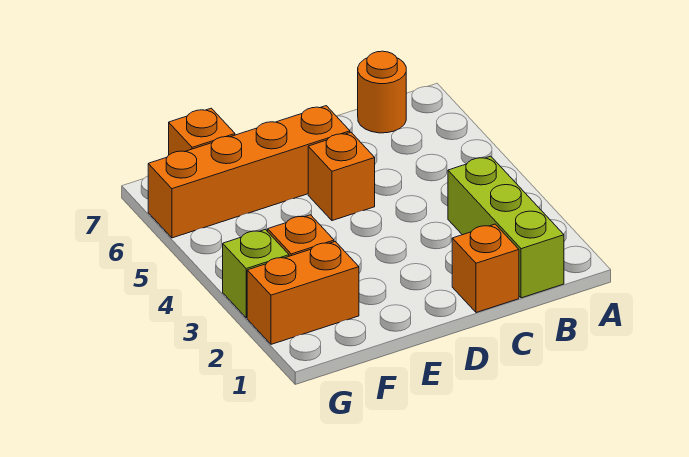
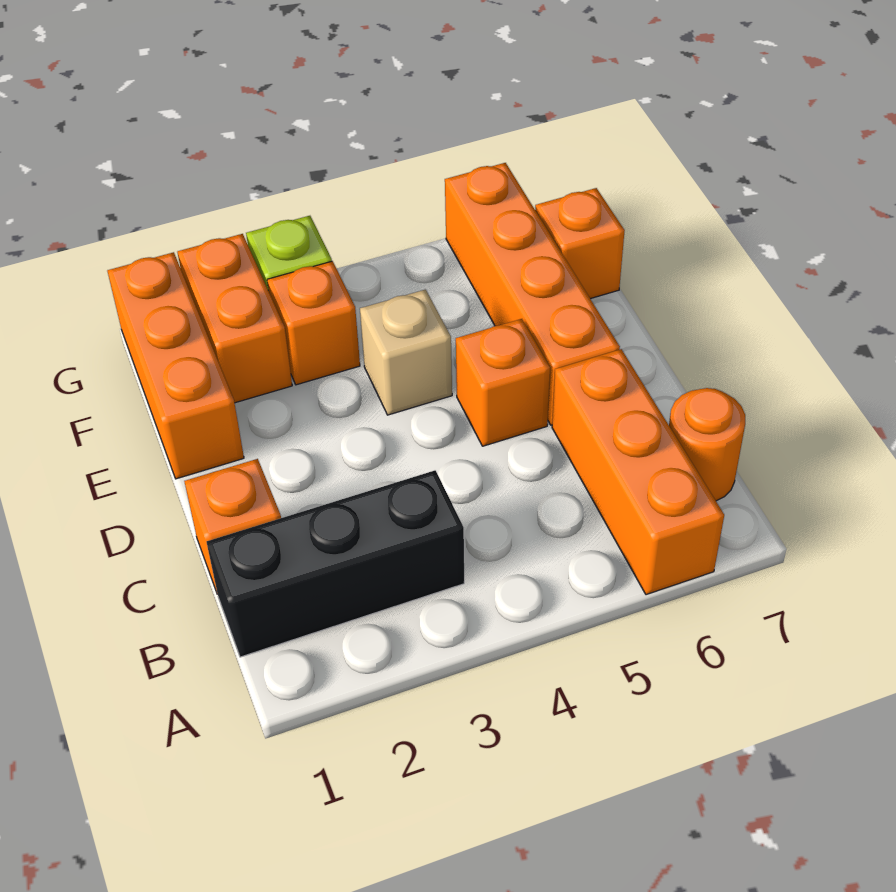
none -> orange brick A6:C6 level 1
lime brick B1:B3 level 1 -> black brick B1:B3 level 1
none -> orange brick E1:G1 level 1
none -> tan brick E4 level 1

